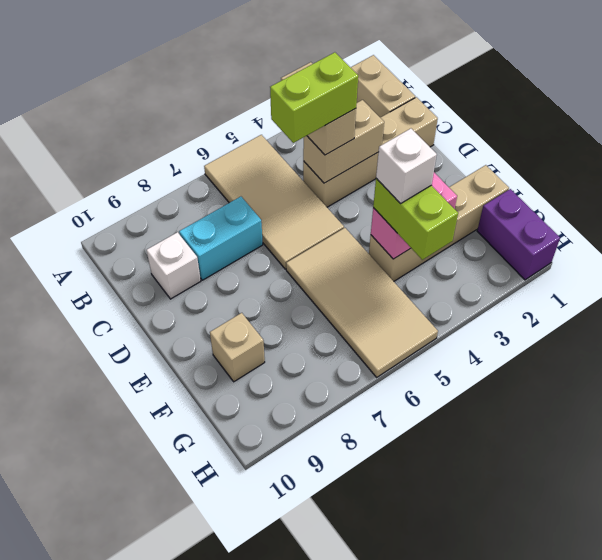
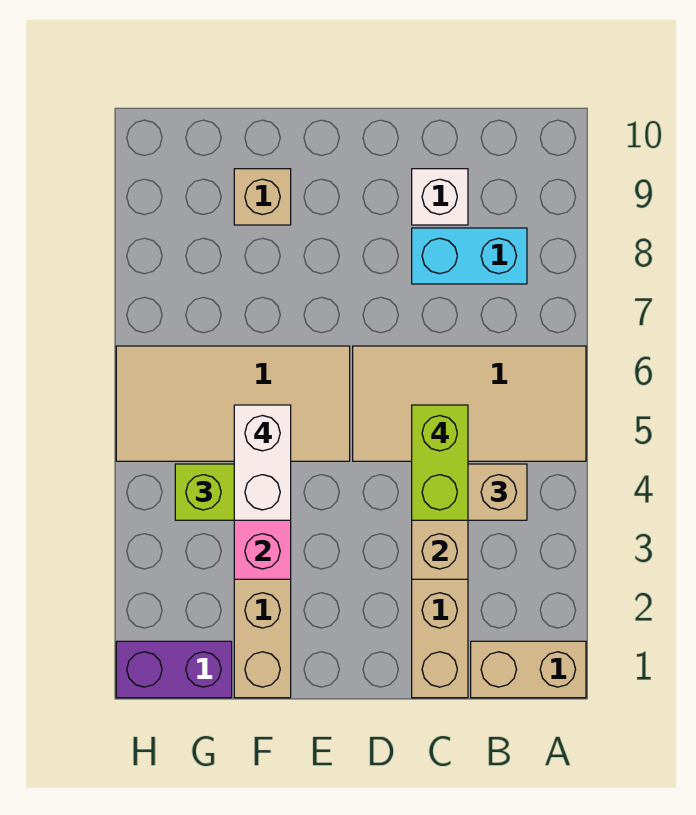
cyan brick C7:C8 level 1 -> cyan brick B8:C8 level 1
white brick F4 level 4 -> white brick F4:F5 level 4

